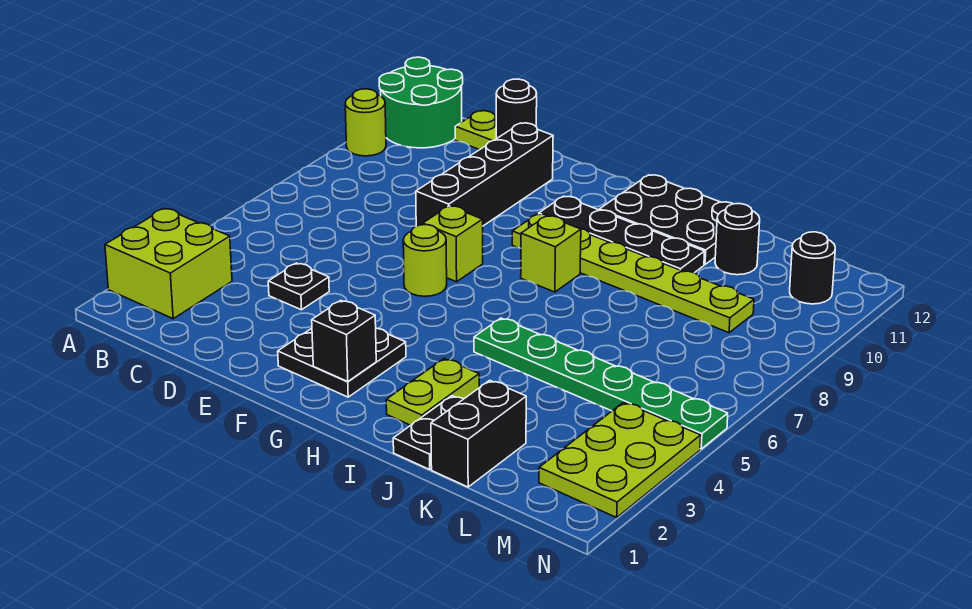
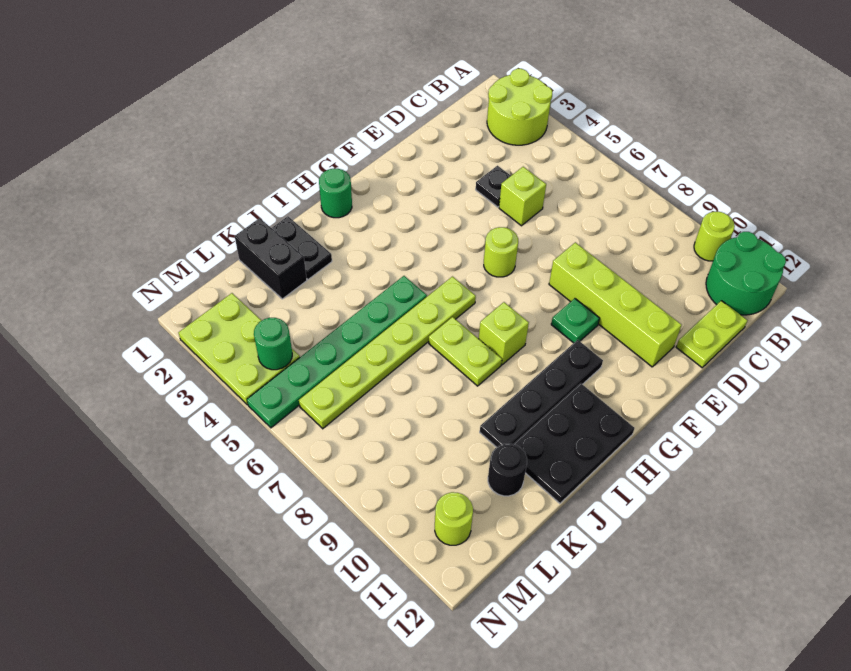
lime brick A2:B3 level 1 -> lime round brick A2:B3 level 1
black round brick D12 level 2 -> none
black brick E8:E11 level 1 -> lime brick E8:E11 level 1
black plate F2:G3 level 1 -> none
lime brick F7 level 1 -> lime brick D5 level 1
none -> green plate F9 level 1
black brick G2 level 2 -> none
lime plate G9:L9 level 1 -> lime plate H6:M6 level 1
none -> green round brick H1 level 1
lime plate I2:I3 level 1 -> lime plate I7:I8 level 1
none -> green round brick M4 level 2
black round brick M11 level 1 -> lime round brick M11 level 1

